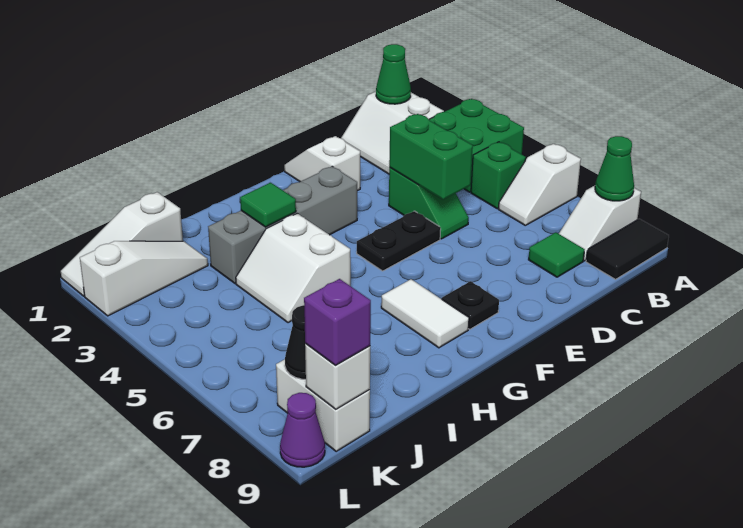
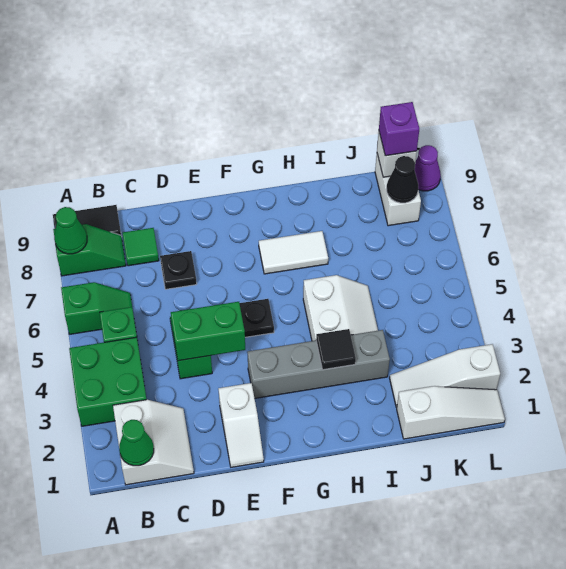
white slope A6:B6 level 1 top A -> green slope A6:B6 level 1 top A
white slope A8:B8 level 1 top A -> green slope A8:B8 level 1 top A
green brick D4:D5 level 2 -> green brick D4:E4 level 2
black plate F8 level 1 -> black plate D7 level 1
white tile G7:G8 level 1 -> white tile G7:H7 level 1
green tile H3 level 2 -> black tile H3 level 2

